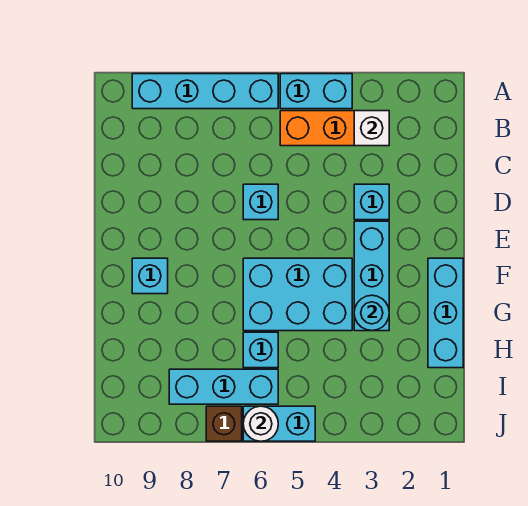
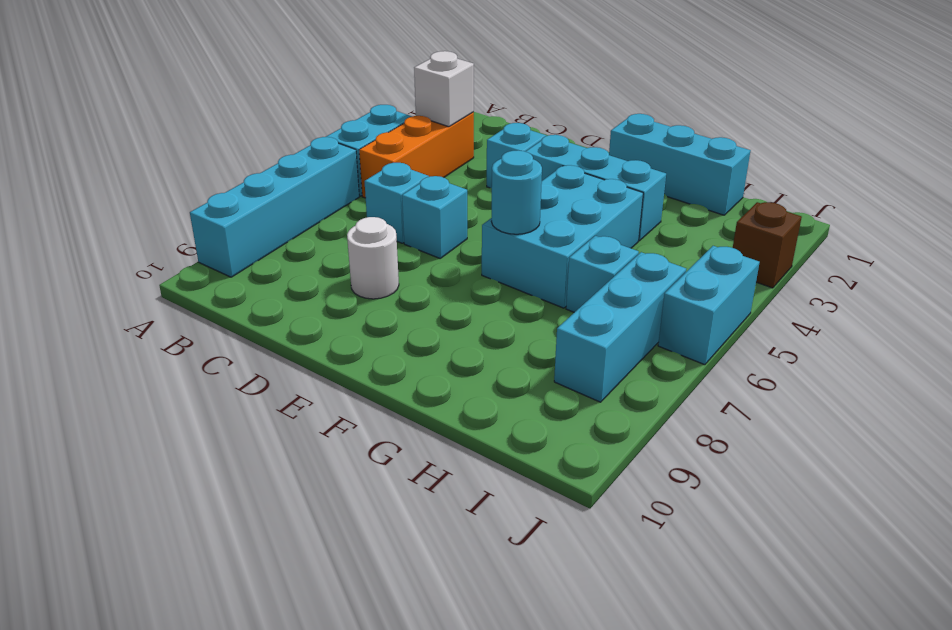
cyan brick F9 level 1 -> cyan brick C6 level 1
cyan round brick G3 level 2 -> cyan round brick F6 level 2
white round brick J6 level 2 -> white round brick D8 level 1
brown brick J7 level 1 -> brown brick J3 level 1

